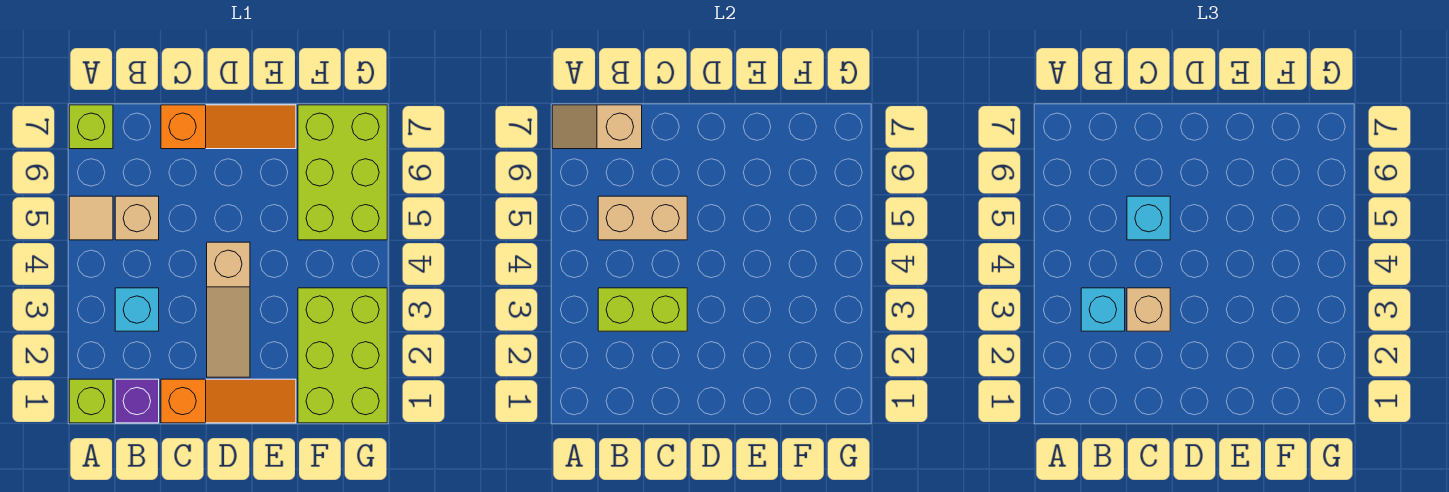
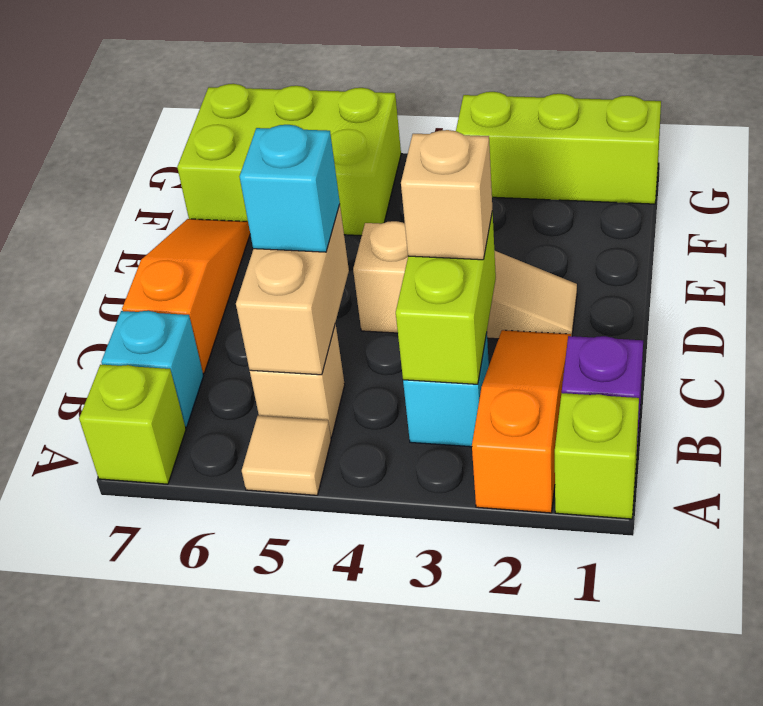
tan slope A7:B7 level 2 top B -> none
cyan brick B3 level 3 -> cyan brick B7 level 1
orange slope C1:E1 level 1 top C -> orange slope A2:C2 level 1 top A
lime brick F1:G3 level 1 -> lime brick G1:G3 level 1

